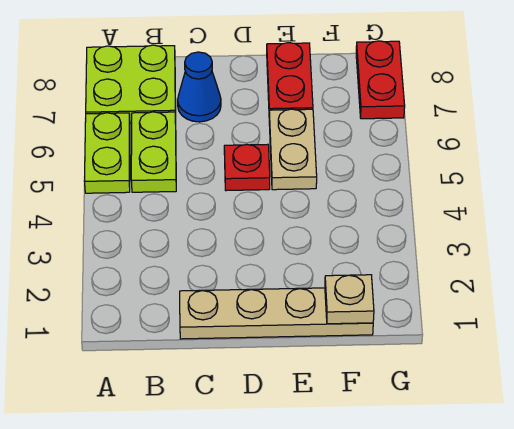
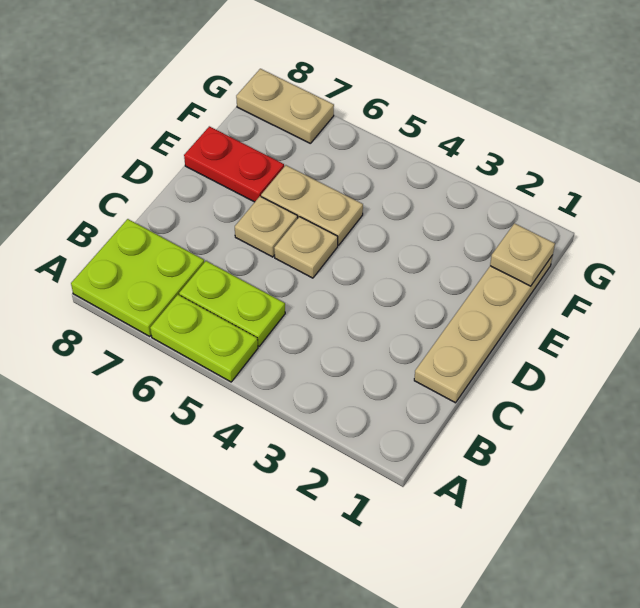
blue cone C7 level 1 -> none
red plate D5 level 1 -> tan plate D5 level 1
none -> tan plate D6 level 1
red plate G7:G8 level 1 -> tan plate G7:G8 level 1

